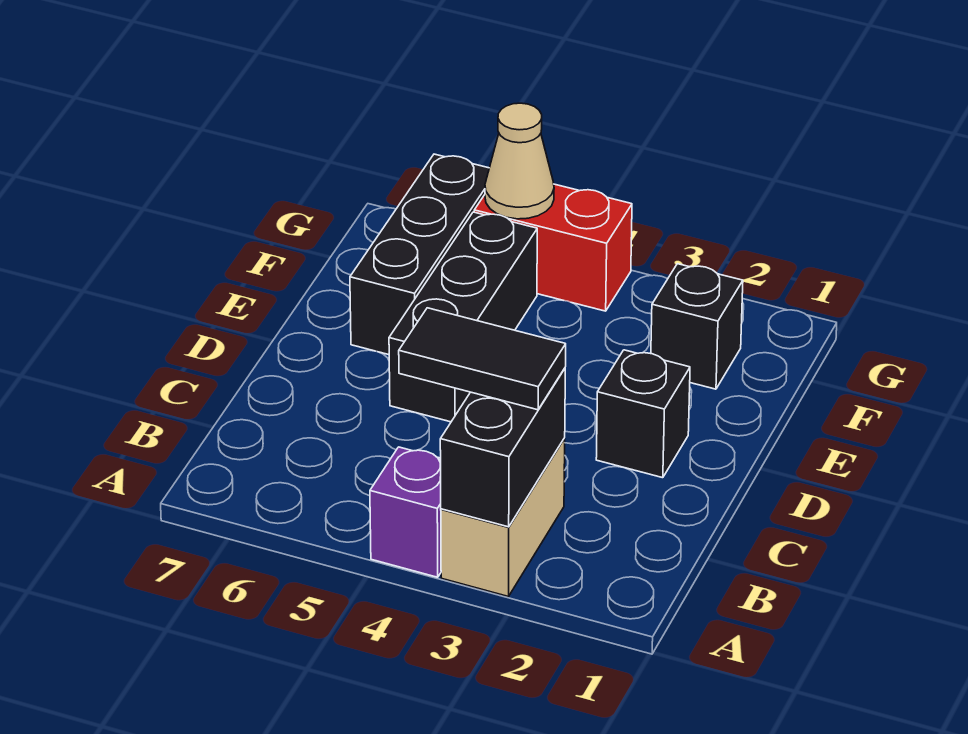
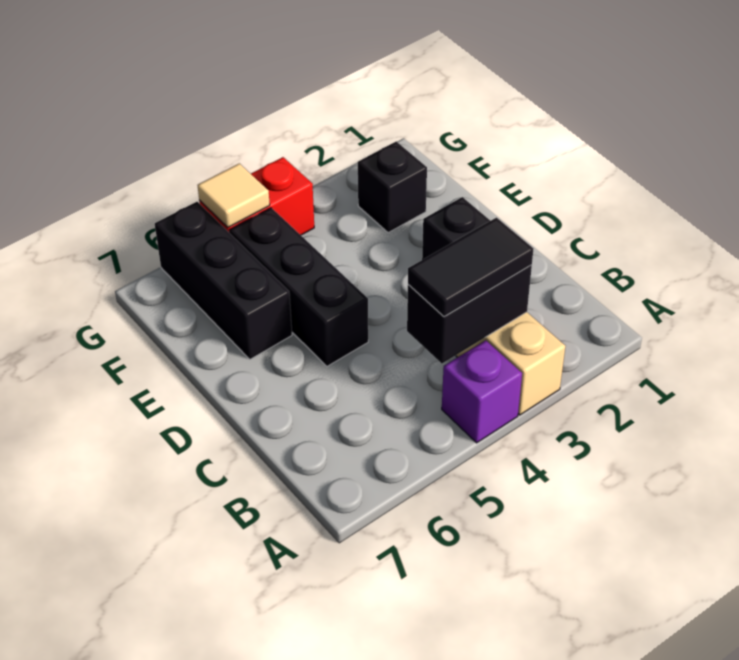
black brick A3:B3 level 2 -> black brick B3:B4 level 2
tan cone G5 level 2 -> tan tile G5 level 2

